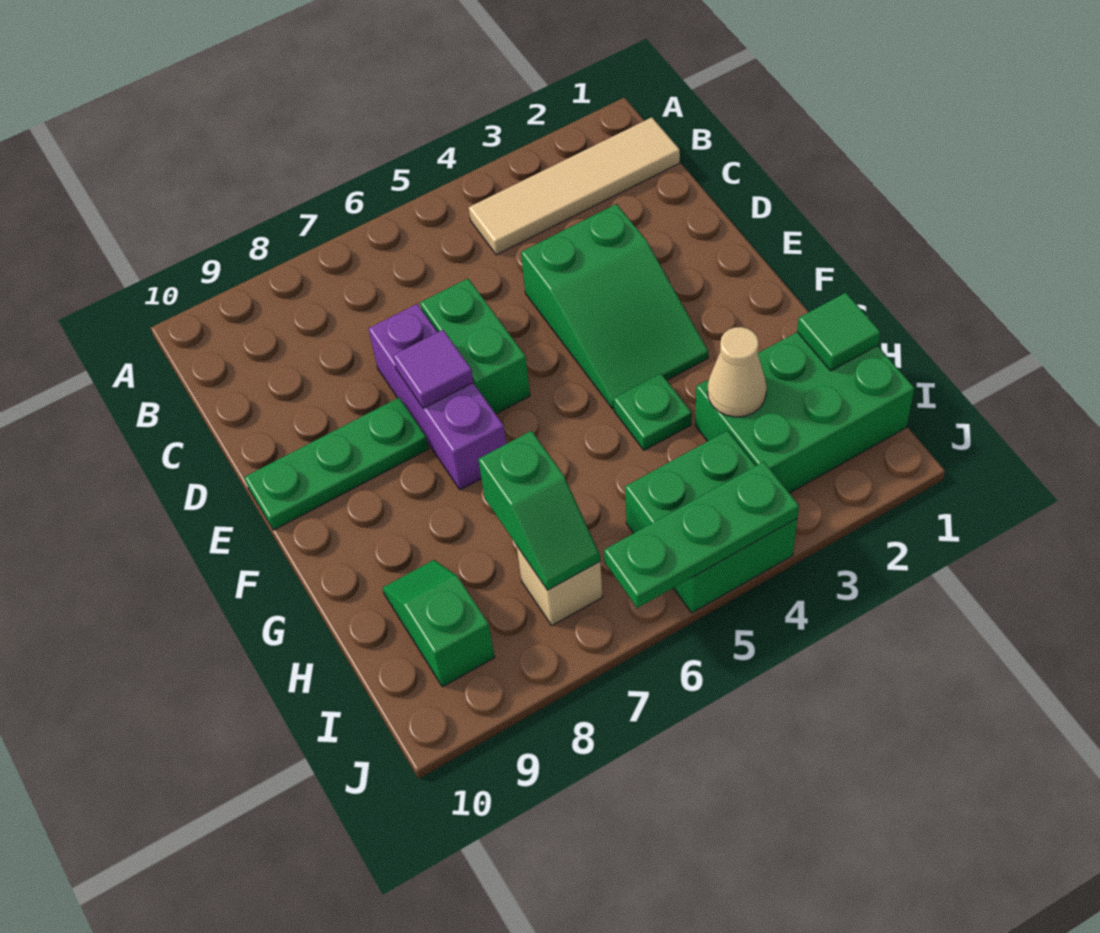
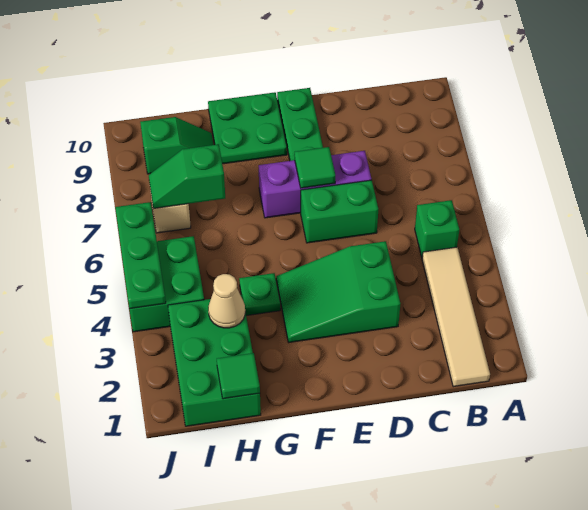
none -> green brick B5 level 1
purple tile E7 level 2 -> green tile E7 level 2
none -> green plate F9:G10 level 1

